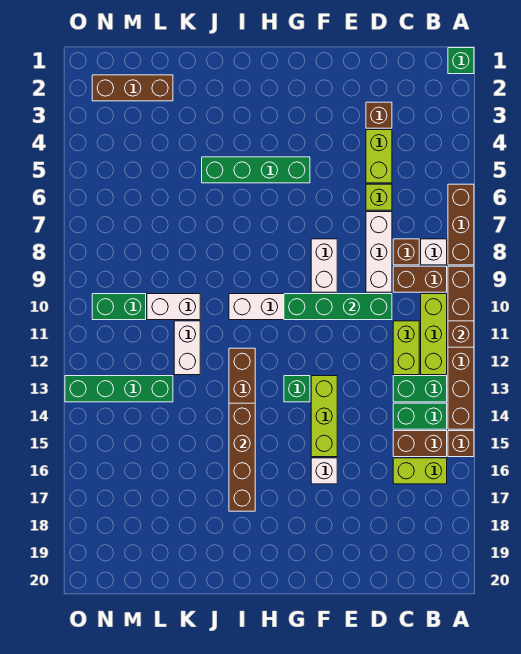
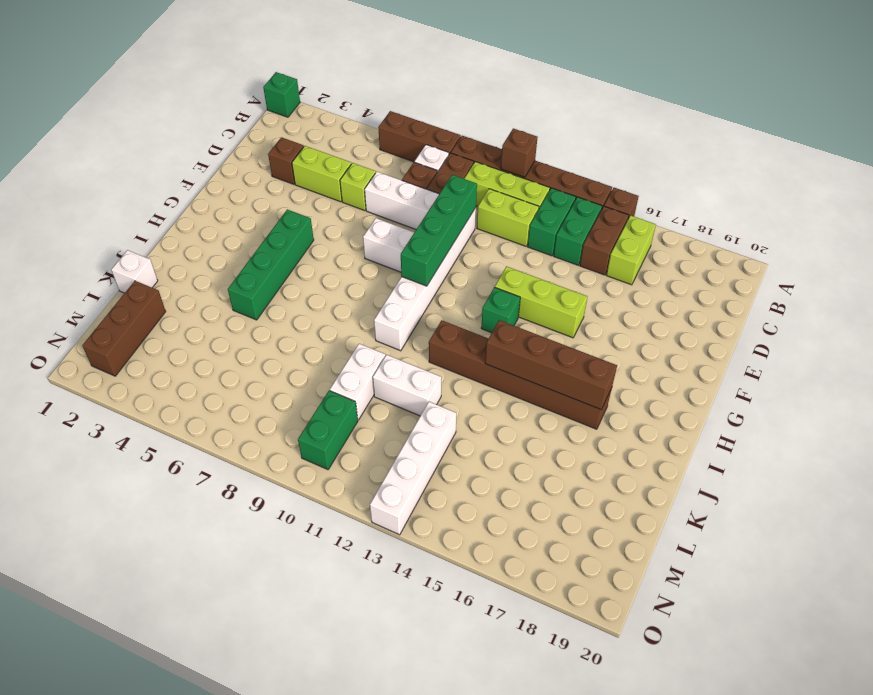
white brick F16 level 1 -> white brick K1 level 1
green brick L13:O13 level 1 -> white brick L13:O13 level 1

